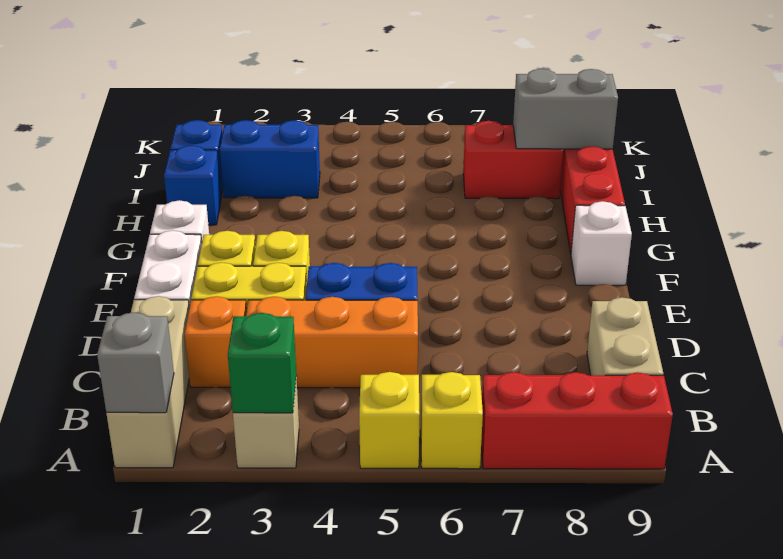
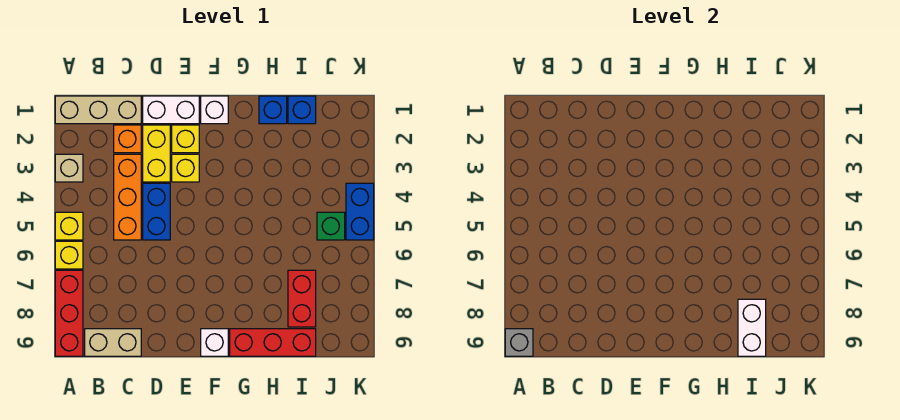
grey brick A1 level 2 -> grey brick A9 level 2
green brick A3 level 2 -> green brick J5 level 1
blue brick I2:I3 level 1 -> blue brick K4:K5 level 1
grey brick I8:I9 level 2 -> white brick I8:I9 level 2

